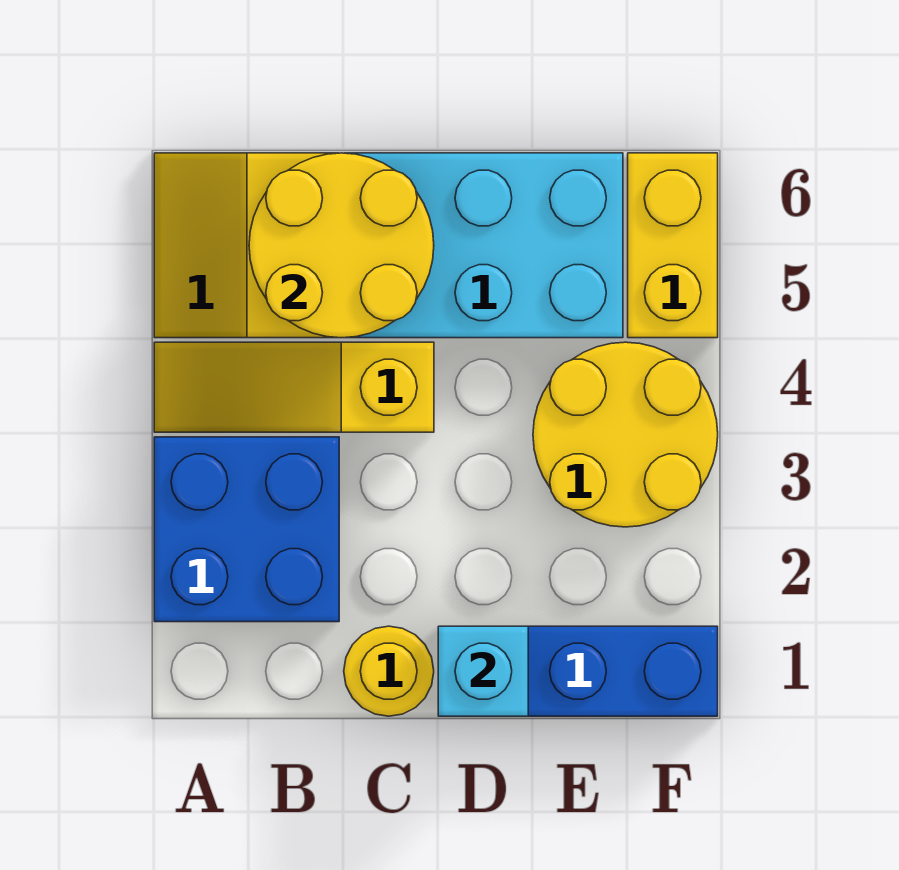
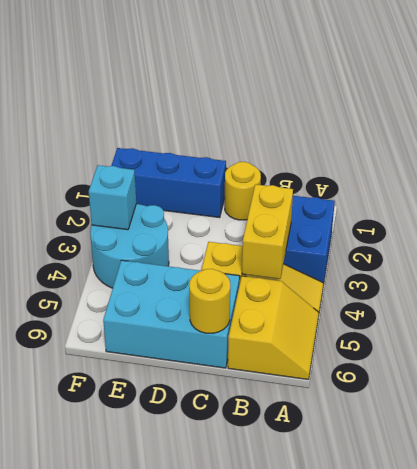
yellow round brick B5:C6 level 2 -> yellow round brick C6 level 2
cyan brick D1 level 2 -> cyan brick F3 level 2
yellow round brick E3:F4 level 1 -> cyan round brick E3:F4 level 1
yellow brick F5:F6 level 1 -> yellow brick B3:B4 level 2

